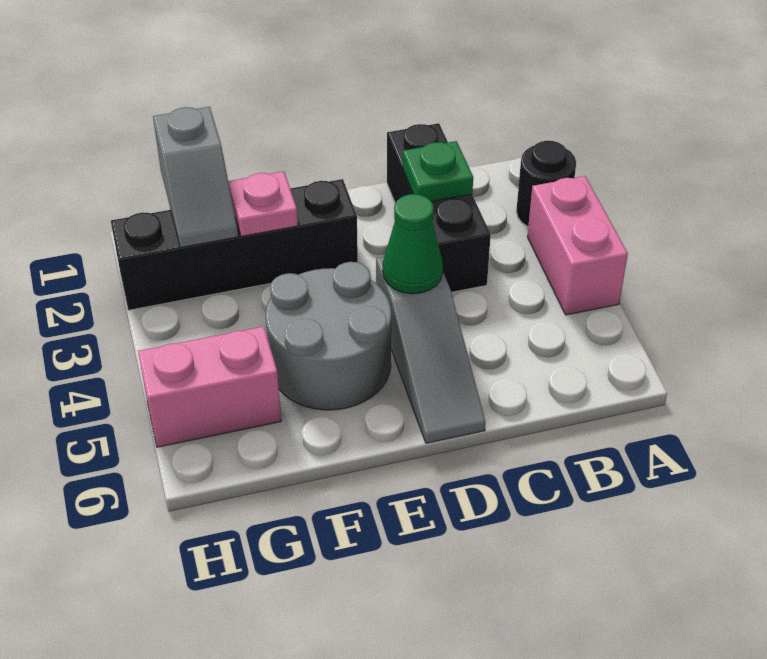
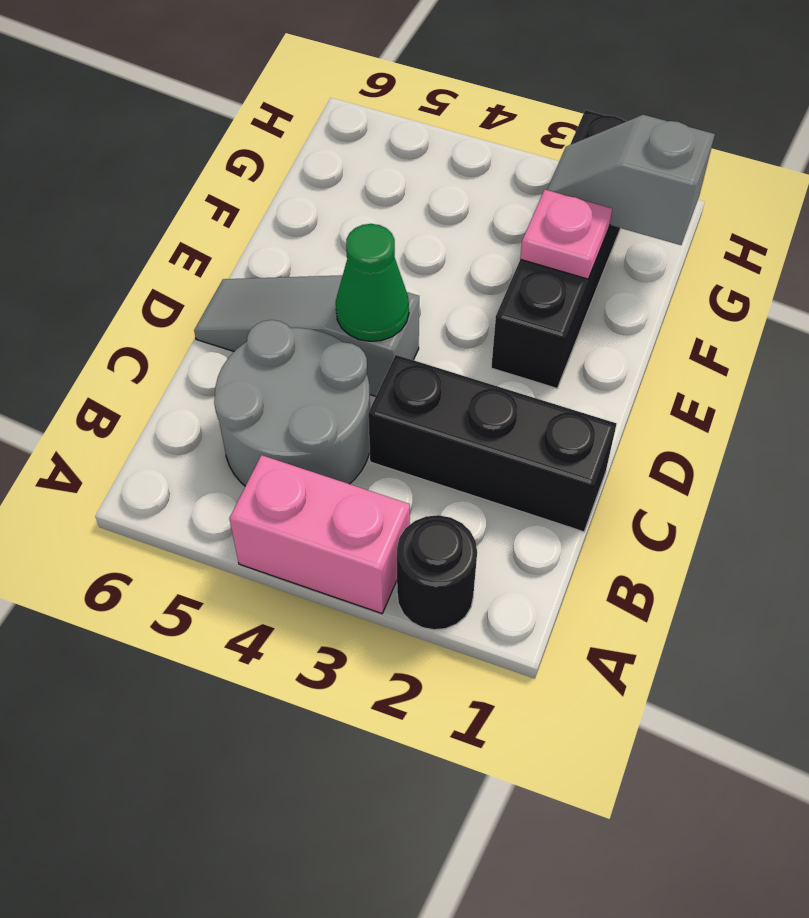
green plate C2 level 2 -> none
grey round brick E4:F5 level 1 -> grey round brick B4:C5 level 1
pink brick G5:H5 level 1 -> none

